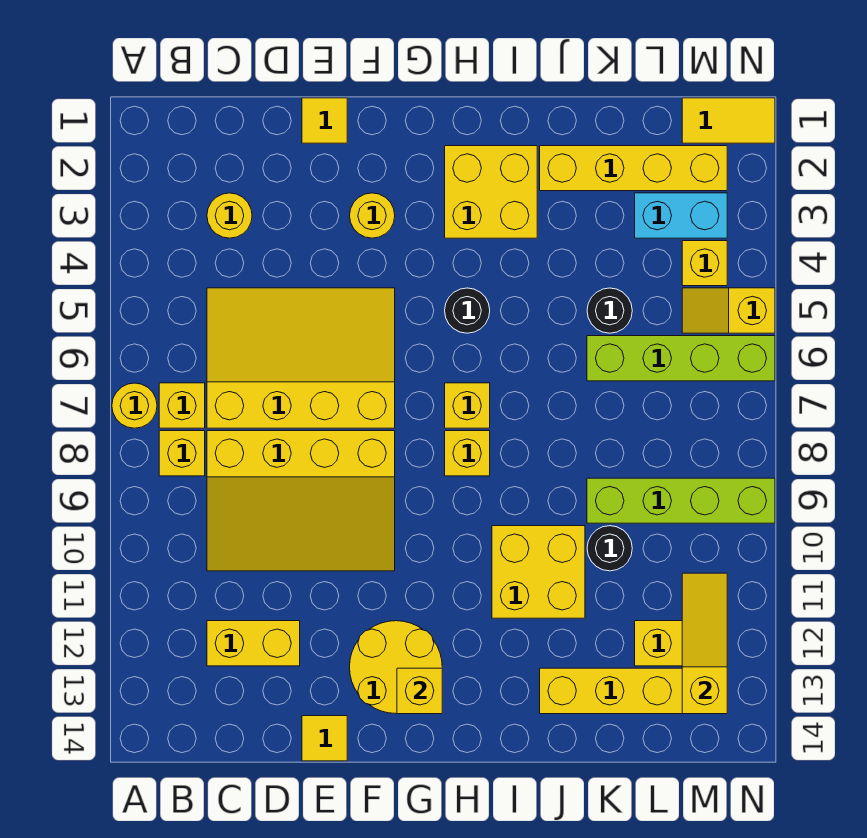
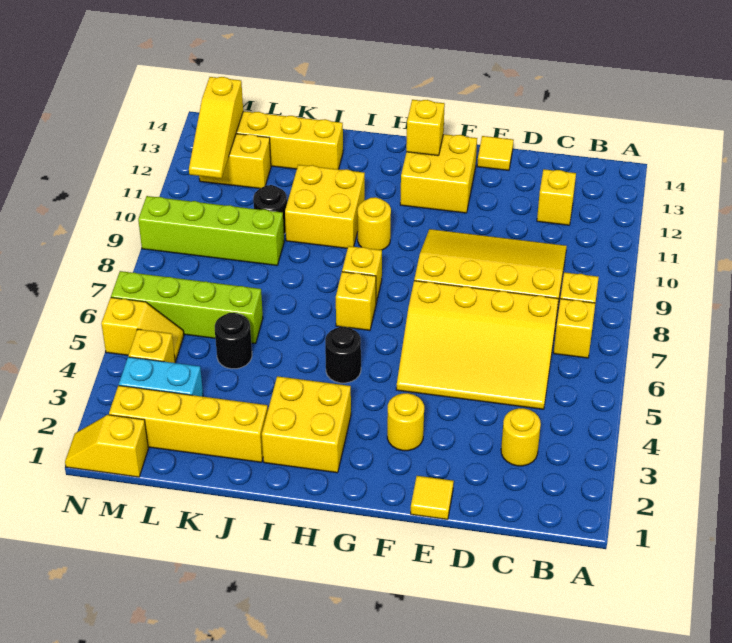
yellow round brick A7 level 1 -> yellow round brick H10 level 1
yellow brick C12:D12 level 1 -> yellow brick C12 level 1
yellow round brick F12:G13 level 1 -> yellow brick F12:G13 level 1
yellow tile M1:N1 level 1 -> yellow slope M1:N1 level 1 top M

